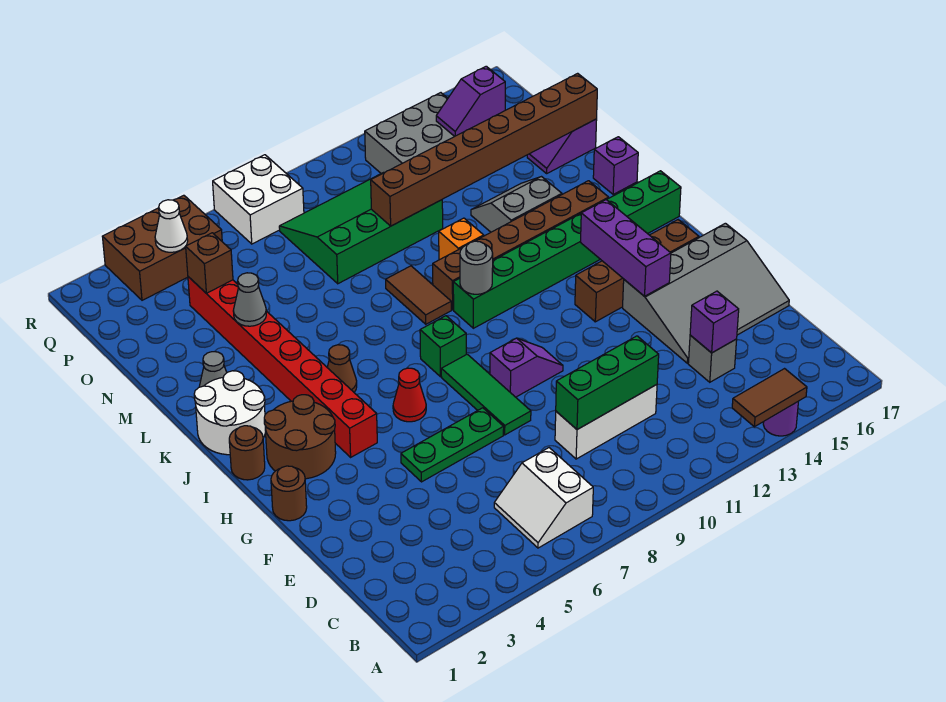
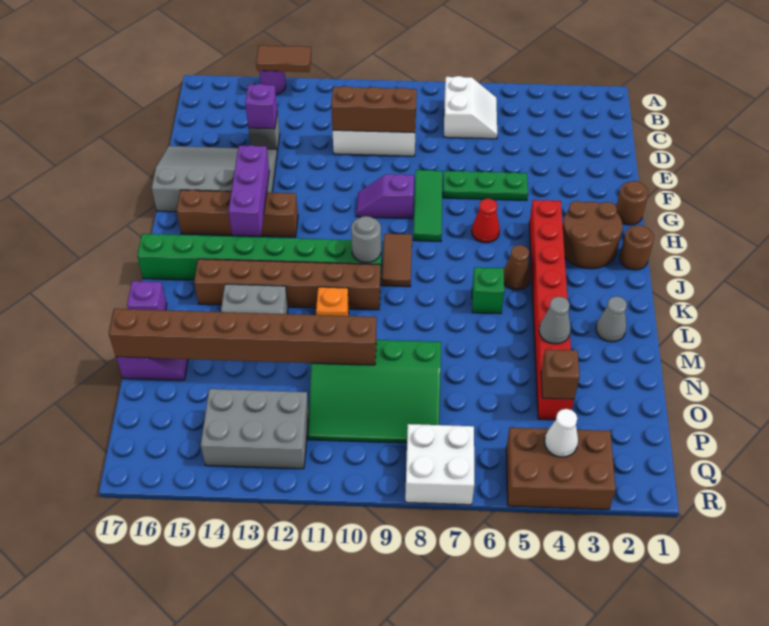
green brick D9:D11 level 2 -> brown brick D9:D11 level 2
green brick I8 level 1 -> green brick K6 level 1
white round brick J1:K2 level 1 -> none
brown tile K9:L9 level 1 -> brown tile I9:J9 level 1
purple slope P14:P15 level 2 top 15 -> none

